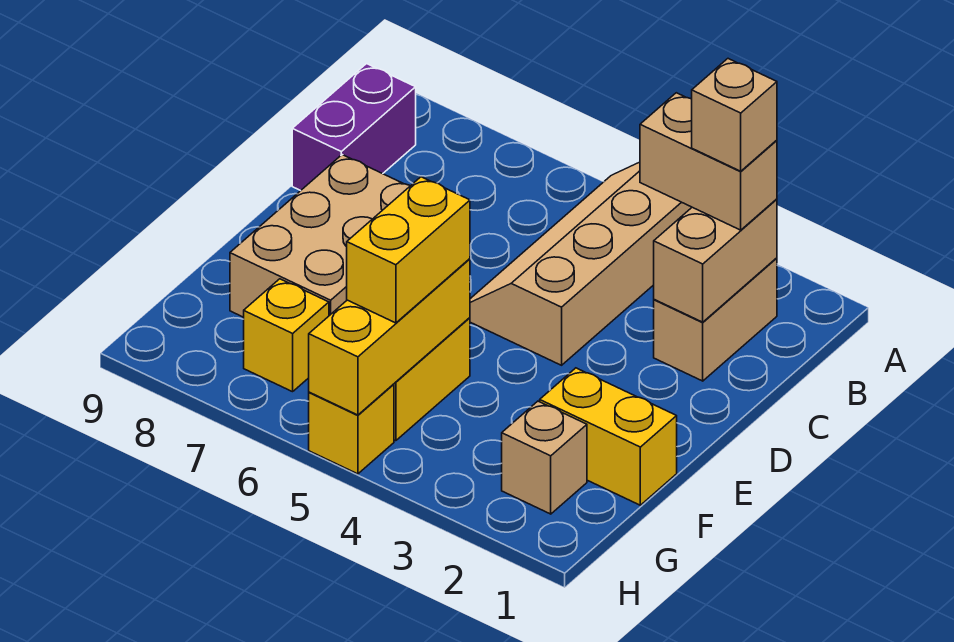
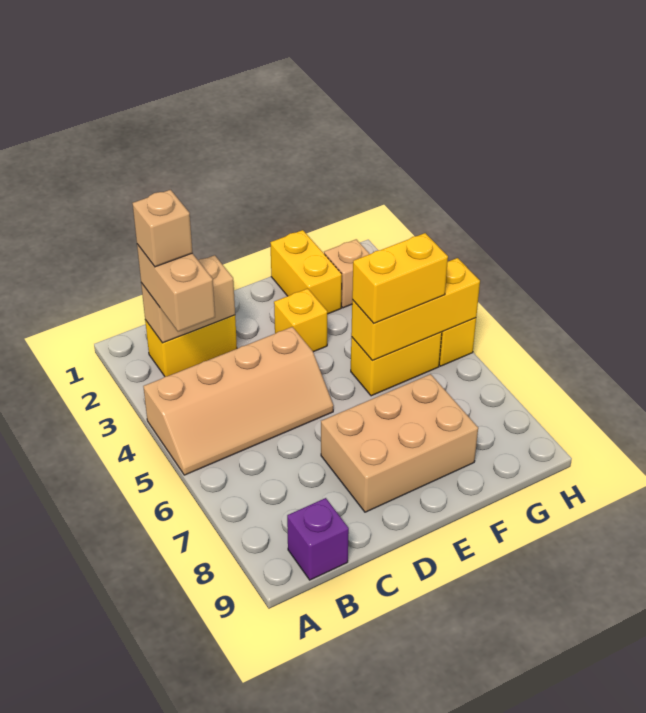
tan brick B2:C2 level 1 -> yellow brick B2:C2 level 1
purple brick B9:C9 level 1 -> purple brick B9 level 1
yellow brick G7 level 1 -> yellow brick E3 level 1

